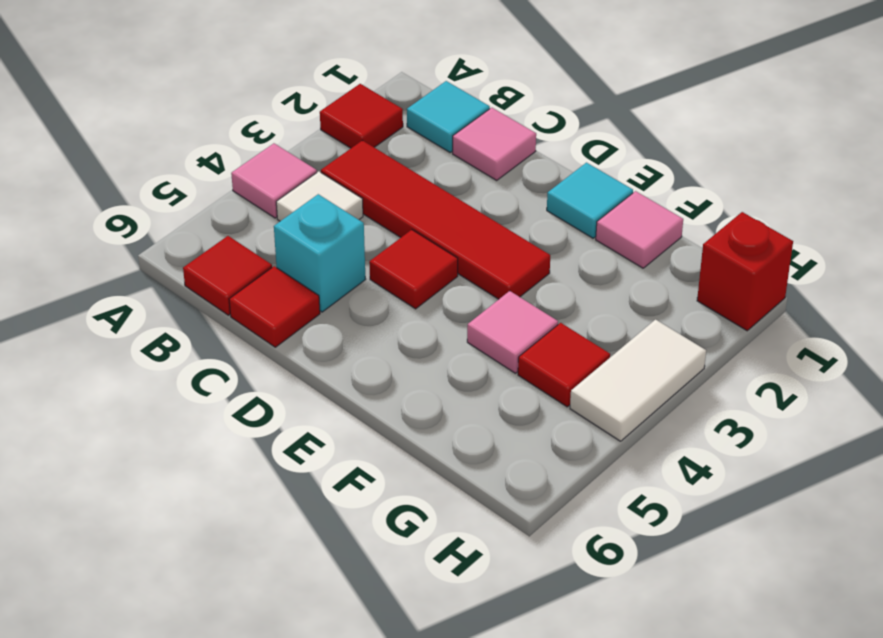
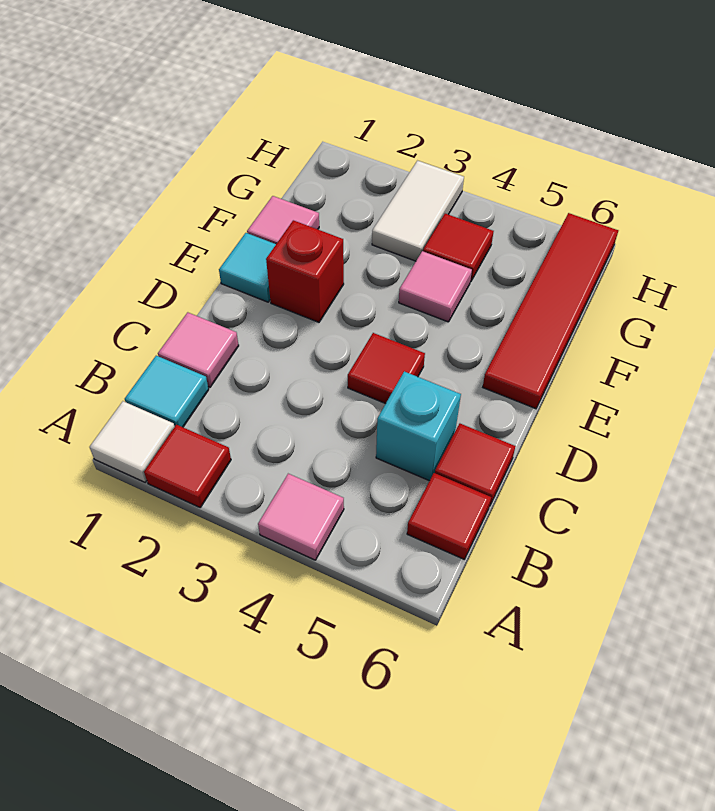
red tile B3:E3 level 1 -> red tile E6:H6 level 1
white tile B4 level 1 -> white tile A1 level 1
red brick H1 level 1 -> red brick E2 level 1
white tile H3:H4 level 1 -> white tile G3:H3 level 1

